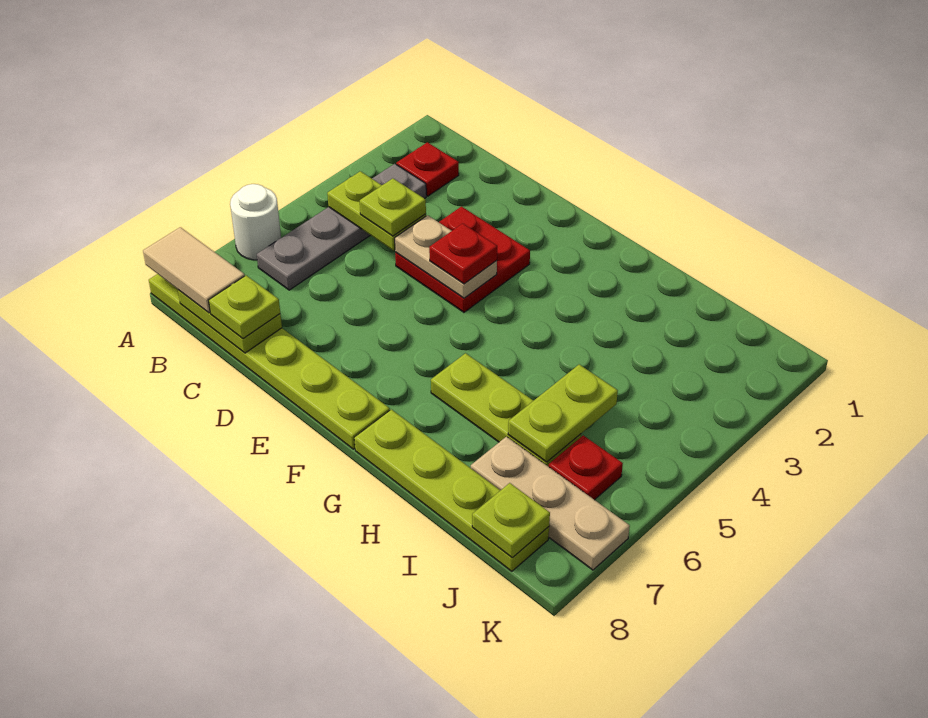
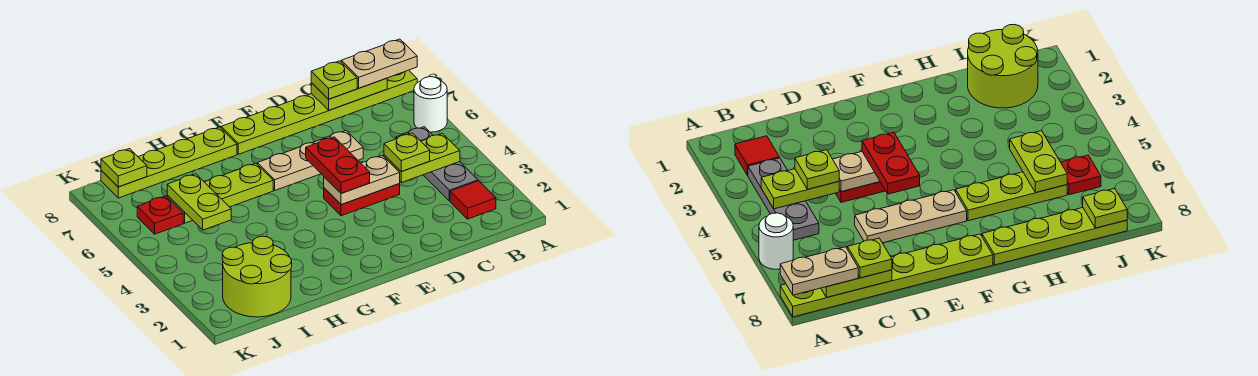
tan tile A8:B8 level 3 -> tan plate A8:B8 level 3
red plate B2 level 1 -> red tile B2 level 1
grey plate B3:B6 level 1 -> grey plate B3:B5 level 1
red plate D3:E4 level 1 -> red plate D4:E4 level 1
red plate E4 level 3 -> red plate E4:E5 level 3
none -> lime round brick I1:J2 level 1
tan plate I7:K7 level 1 -> tan plate D6:F6 level 1

